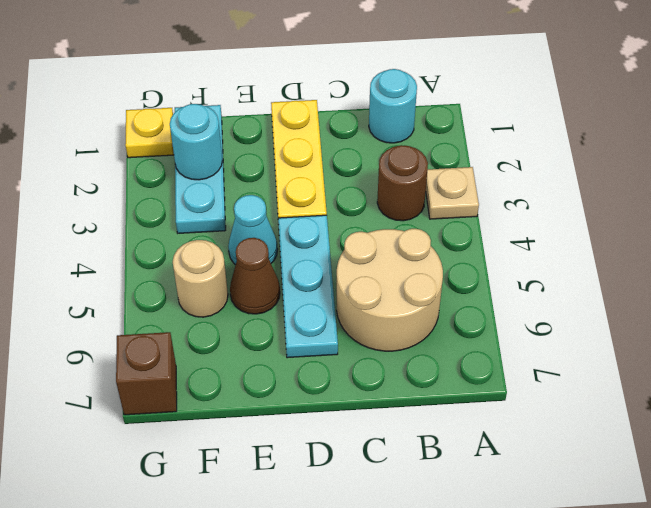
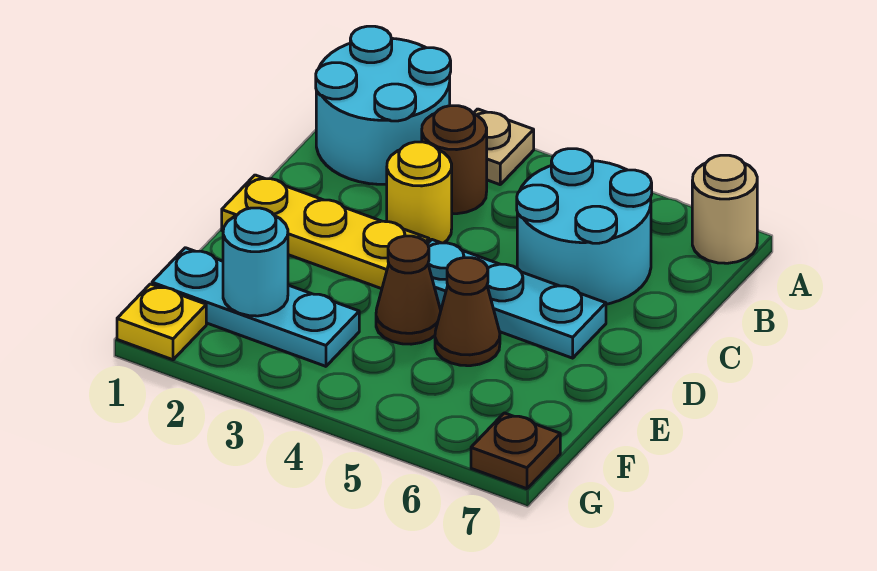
cyan round brick B1 level 1 -> cyan round brick A1:B2 level 1
tan round brick B5:C6 level 1 -> cyan round brick B5:C6 level 1
none -> yellow round brick C3 level 1
cyan cone E4 level 1 -> brown cone E4 level 1
tan round brick F5 level 1 -> tan round brick A7 level 1
brown brick G7 level 1 -> brown plate G7 level 1

